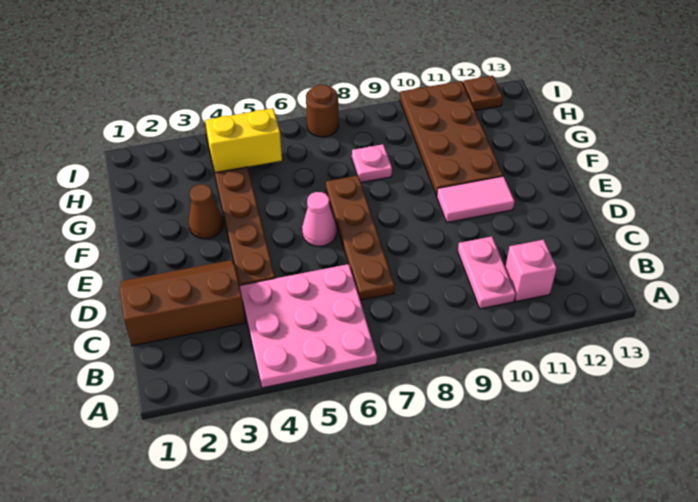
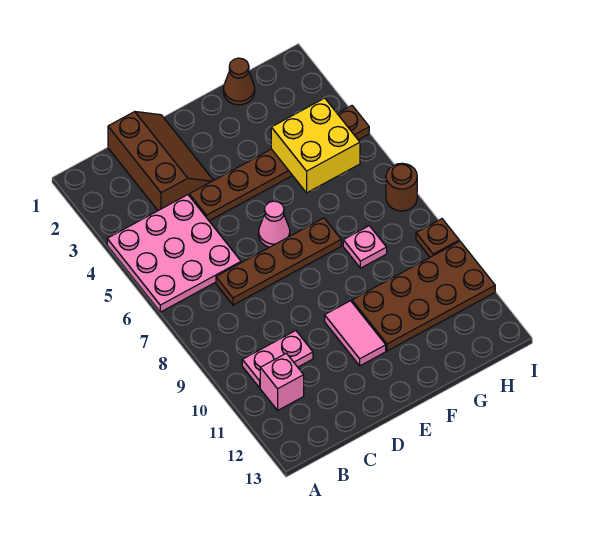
brown cone F3 level 1 -> brown cone G1 level 1
yellow brick H4:H5 level 2 -> yellow brick G4:H5 level 2
brown plate I12 level 1 -> brown plate I9 level 1

